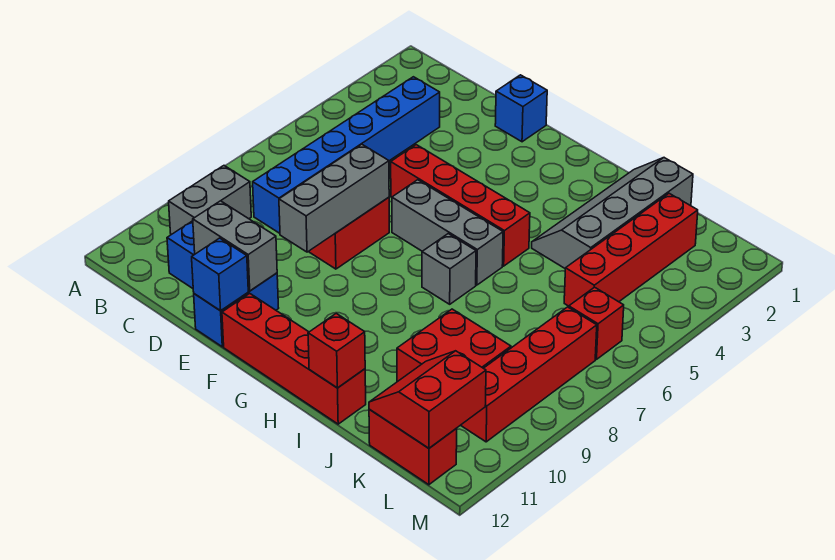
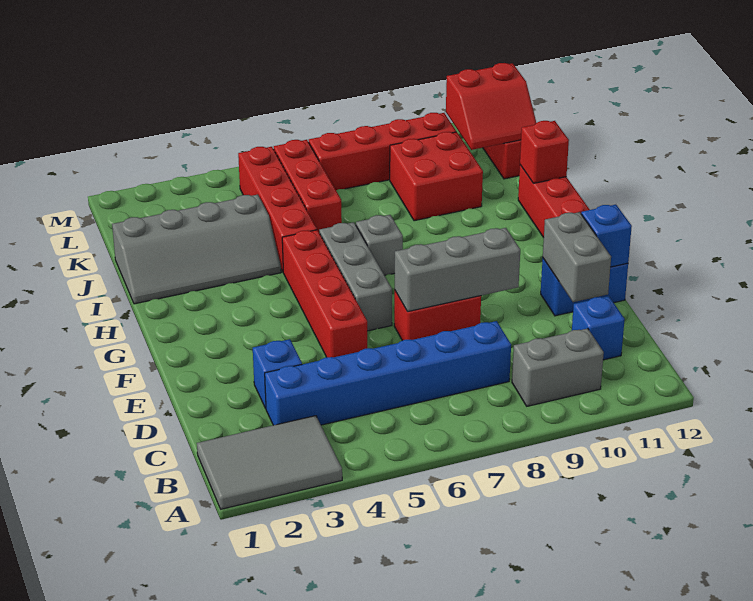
none -> grey tile A1:B3 level 1
blue brick E1 level 1 -> blue brick D3 level 1
red brick K2:K5 level 1 -> red brick I5:L5 level 1
red brick L6 level 1 -> red brick J6:L6 level 1

